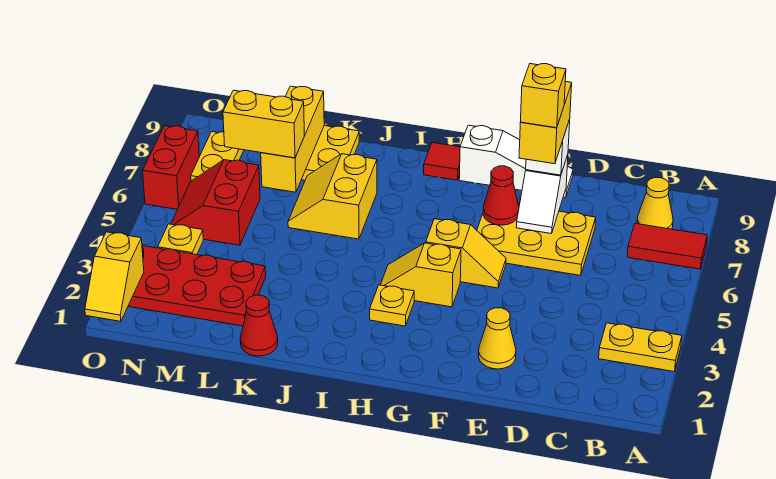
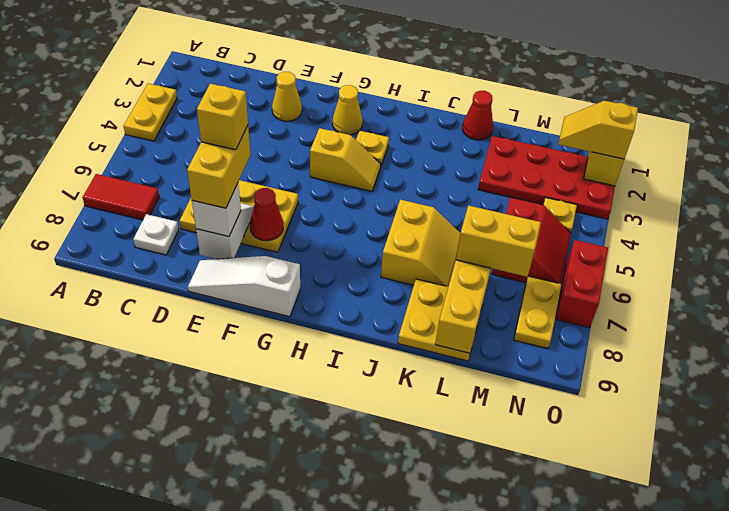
yellow plate A3:B3 level 1 -> yellow plate A3:A4 level 1
yellow cone B8 level 1 -> yellow cone G2 level 1
none -> white plate C8 level 1
yellow slope F5:G5 level 1 top G -> yellow slope N2:O2 level 3 top O
red tile H9 level 1 -> none

